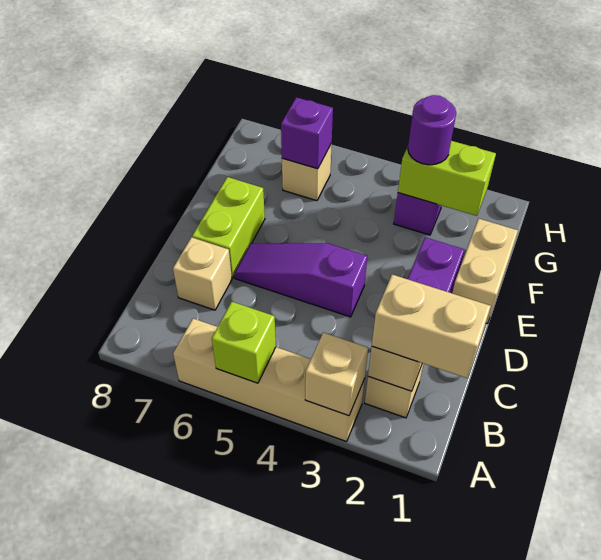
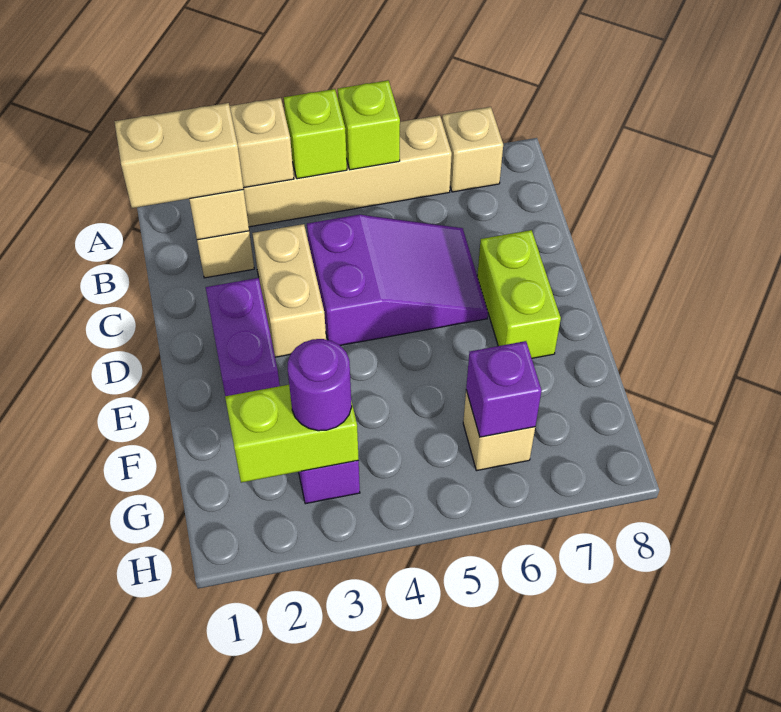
none -> lime brick A4 level 2
tan brick C7 level 1 -> tan brick A7 level 1
purple slope D4:D6 level 1 top 4 -> purple slope C4:D6 level 1 top 4
tan brick E1:F1 level 1 -> tan brick C3:D3 level 1

